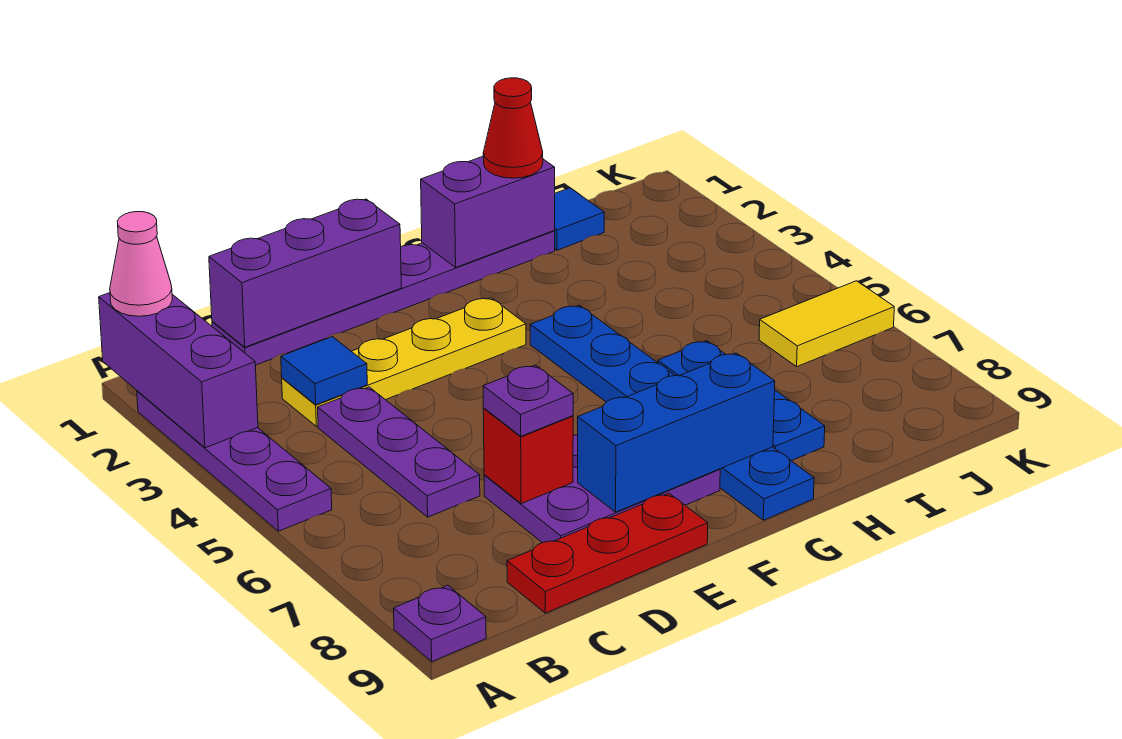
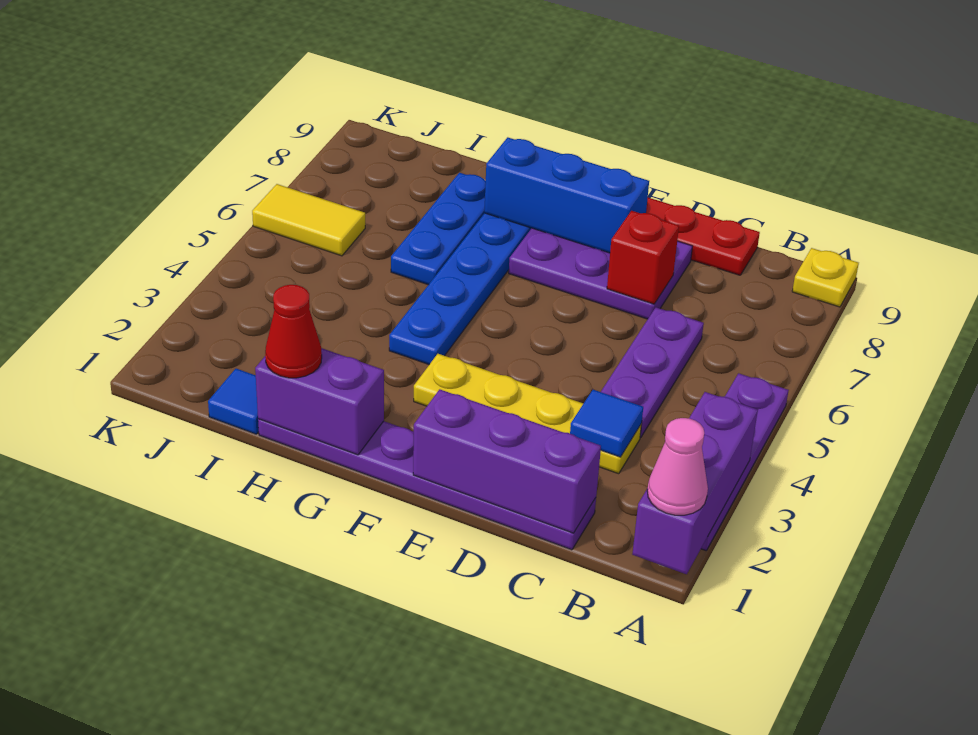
purple plate A9 level 1 -> yellow plate A9 level 1
purple plate D7 level 3 -> none

